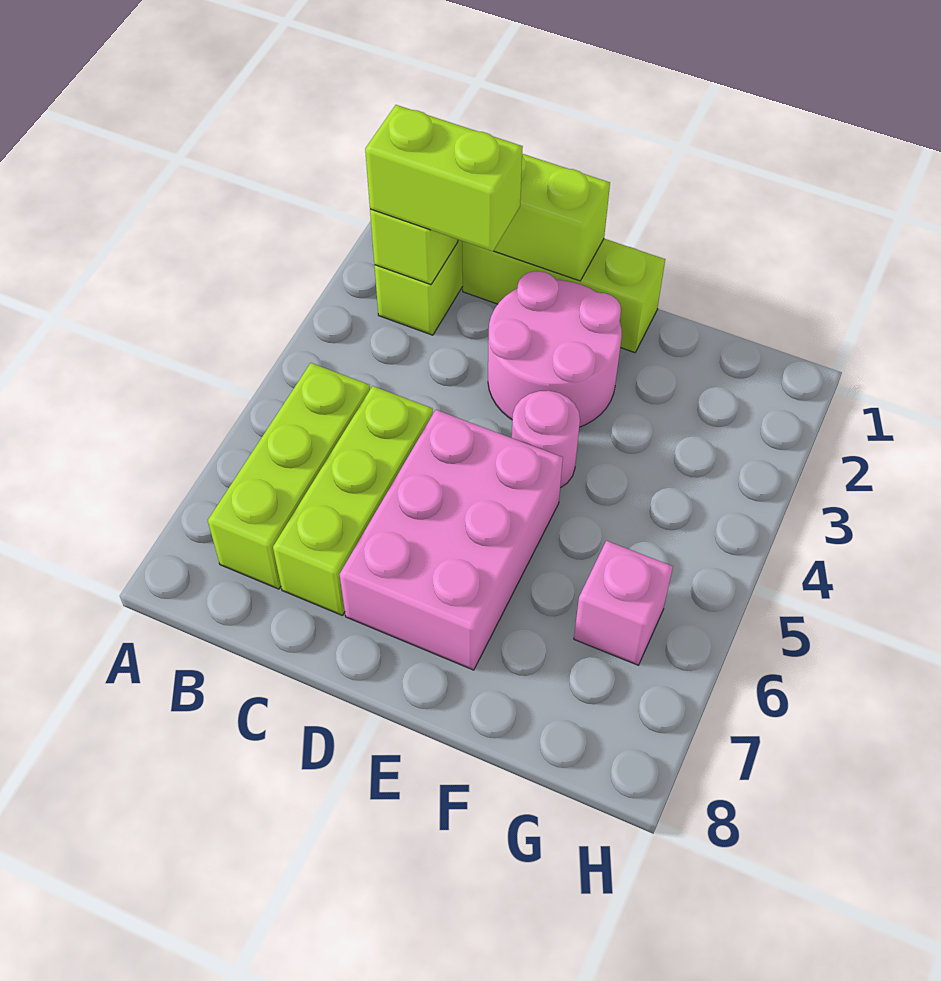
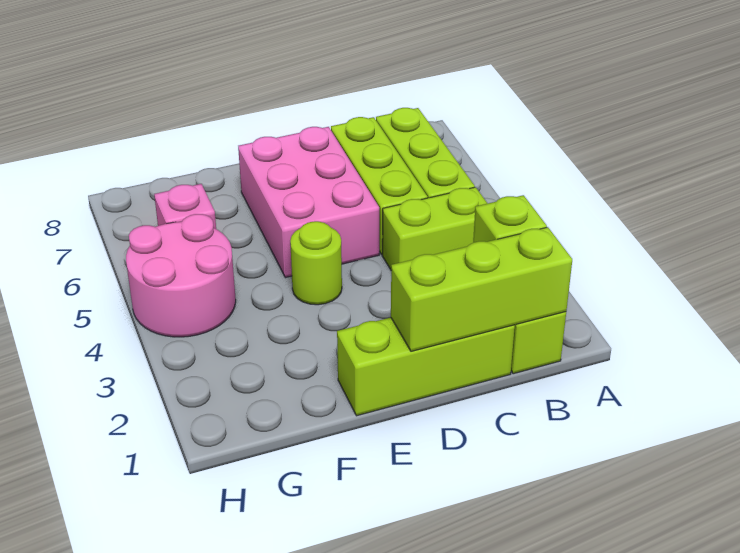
lime brick B2:C2 level 3 -> lime brick B4:C4 level 1
pink round brick D2:E3 level 1 -> pink round brick G4:H5 level 1
pink round brick E4 level 1 -> lime round brick E4 level 1

